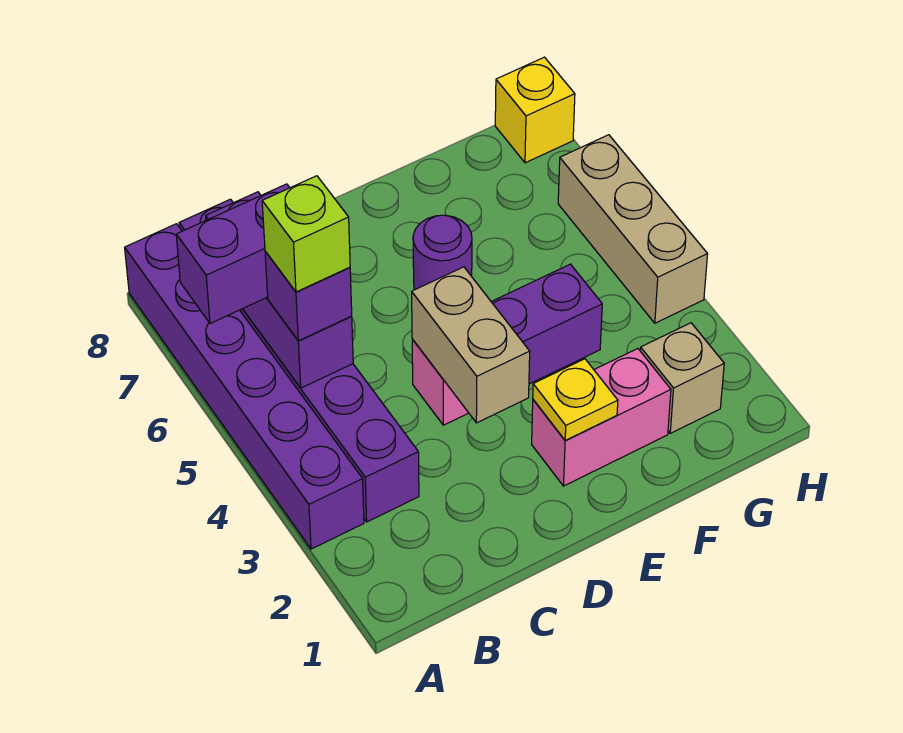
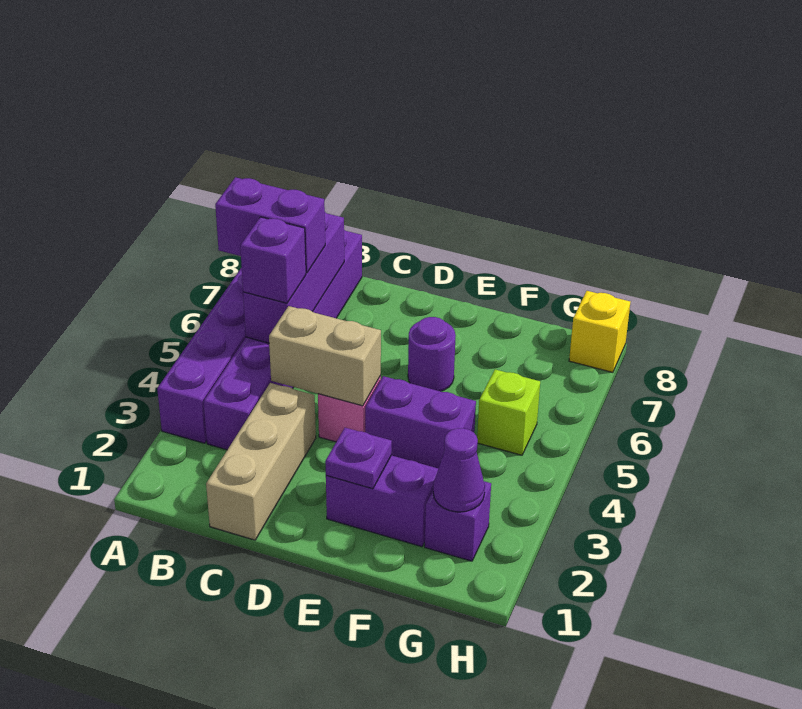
lime brick B5 level 4 -> lime brick G5 level 1
tan brick D3:D4 level 2 -> tan brick C4:D4 level 2
pink brick E2:F2 level 1 -> purple brick E2:F2 level 1
yellow plate E2 level 2 -> purple plate E2 level 2
tan brick G2 level 1 -> purple brick G2 level 1
none -> purple cone G2 level 2
tan brick H4:H6 level 1 -> tan brick C1:C3 level 1

